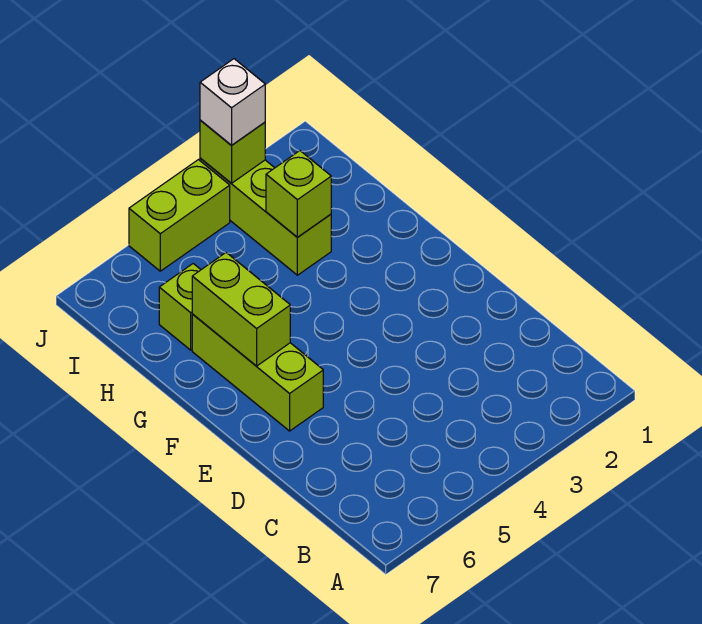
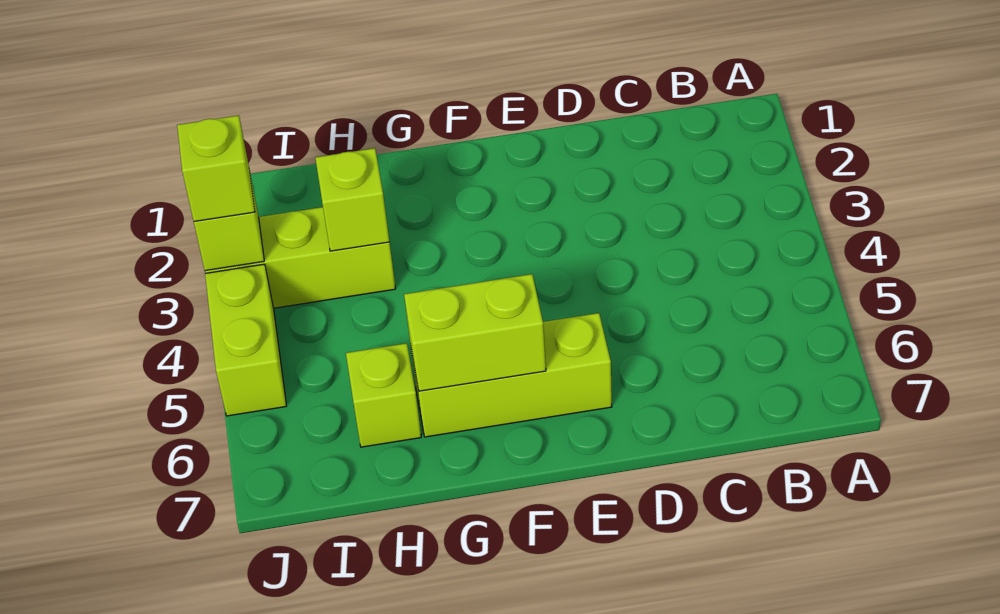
white brick J3 level 3 -> lime brick J3 level 3

